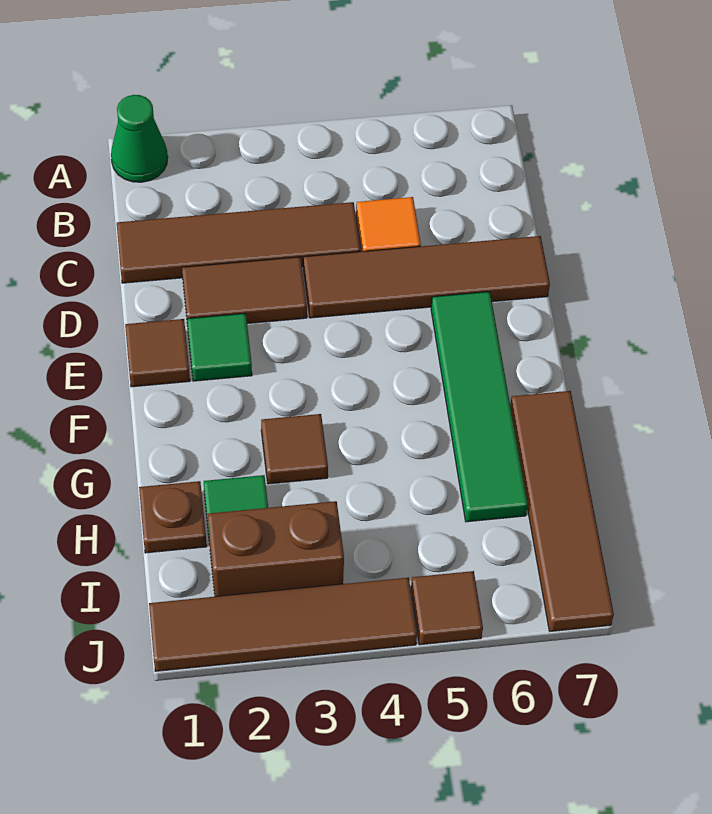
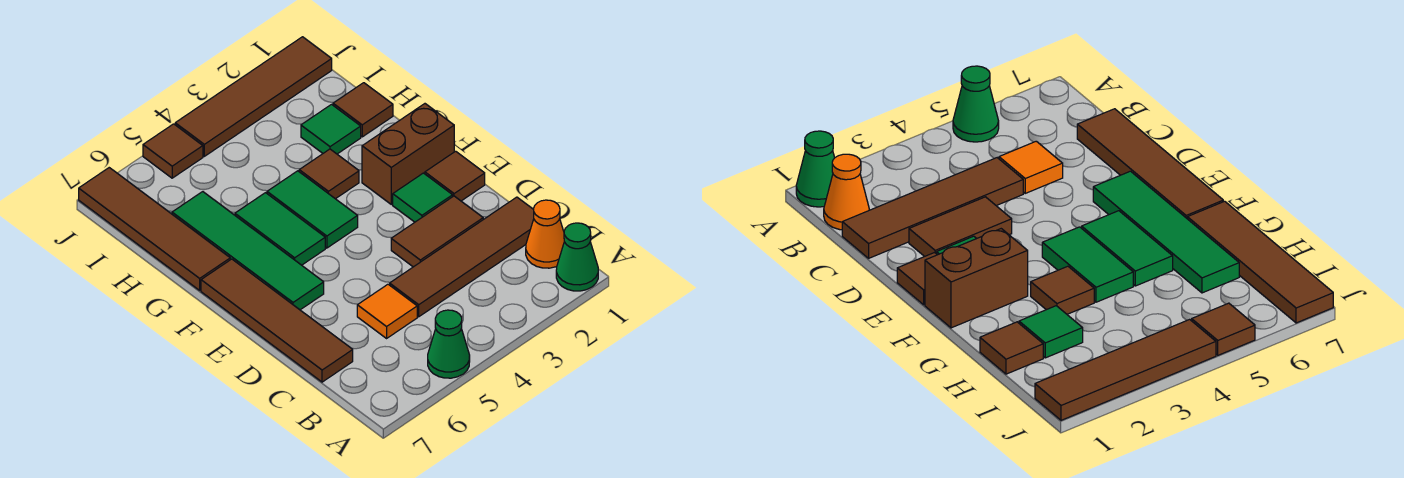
none -> green cone A5 level 1
none -> orange cone B1 level 1
brown tile D4:D7 level 1 -> brown tile C7:F7 level 1
none -> green tile F4:G4 level 1
none -> green tile F5:G5 level 1
brown plate H1 level 1 -> brown tile H1 level 1
brown brick I2:I3 level 1 -> brown brick F1:F2 level 1

